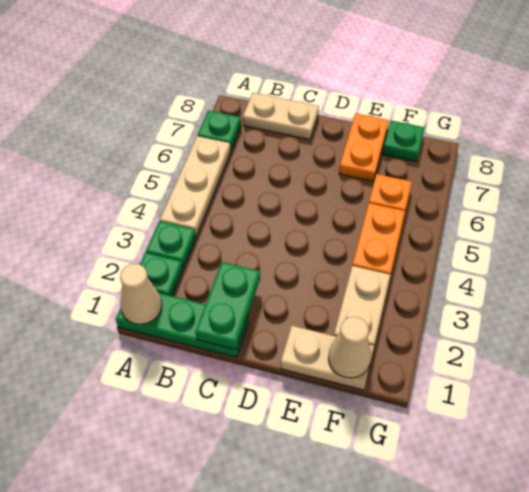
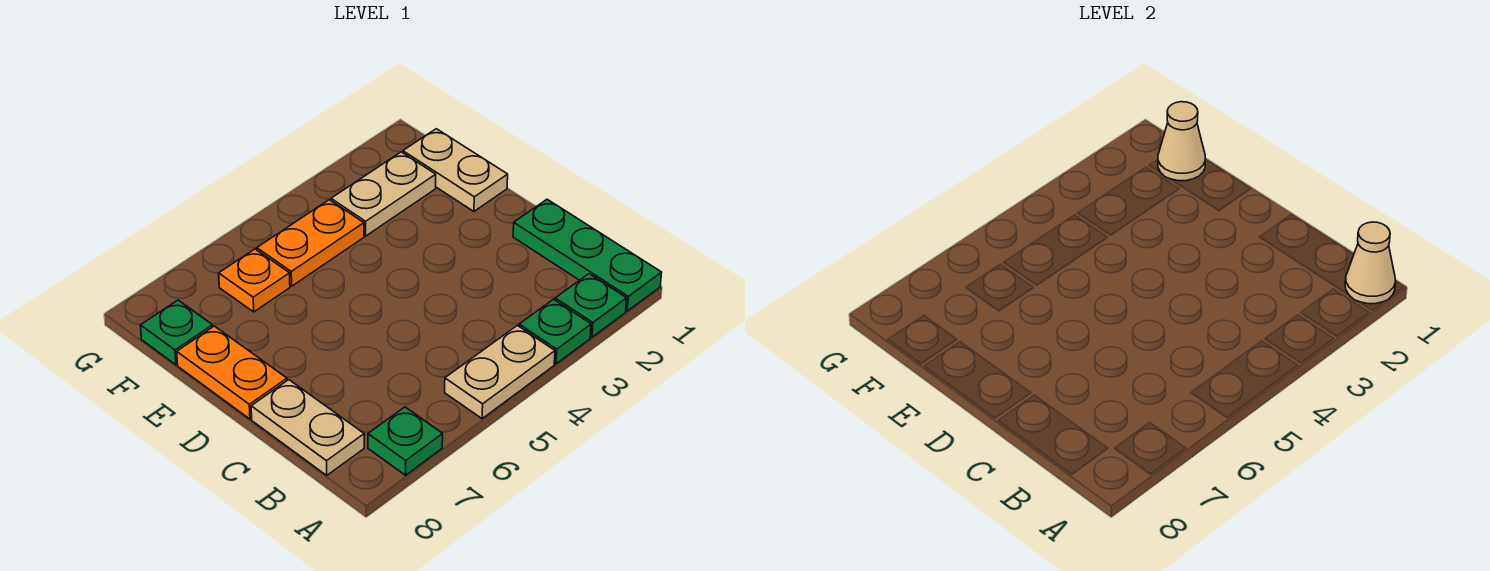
tan plate A4:A6 level 1 -> tan plate A4:A5 level 1
green plate C1:C2 level 2 -> none
orange plate E7:E8 level 1 -> orange plate D8:E8 level 1

